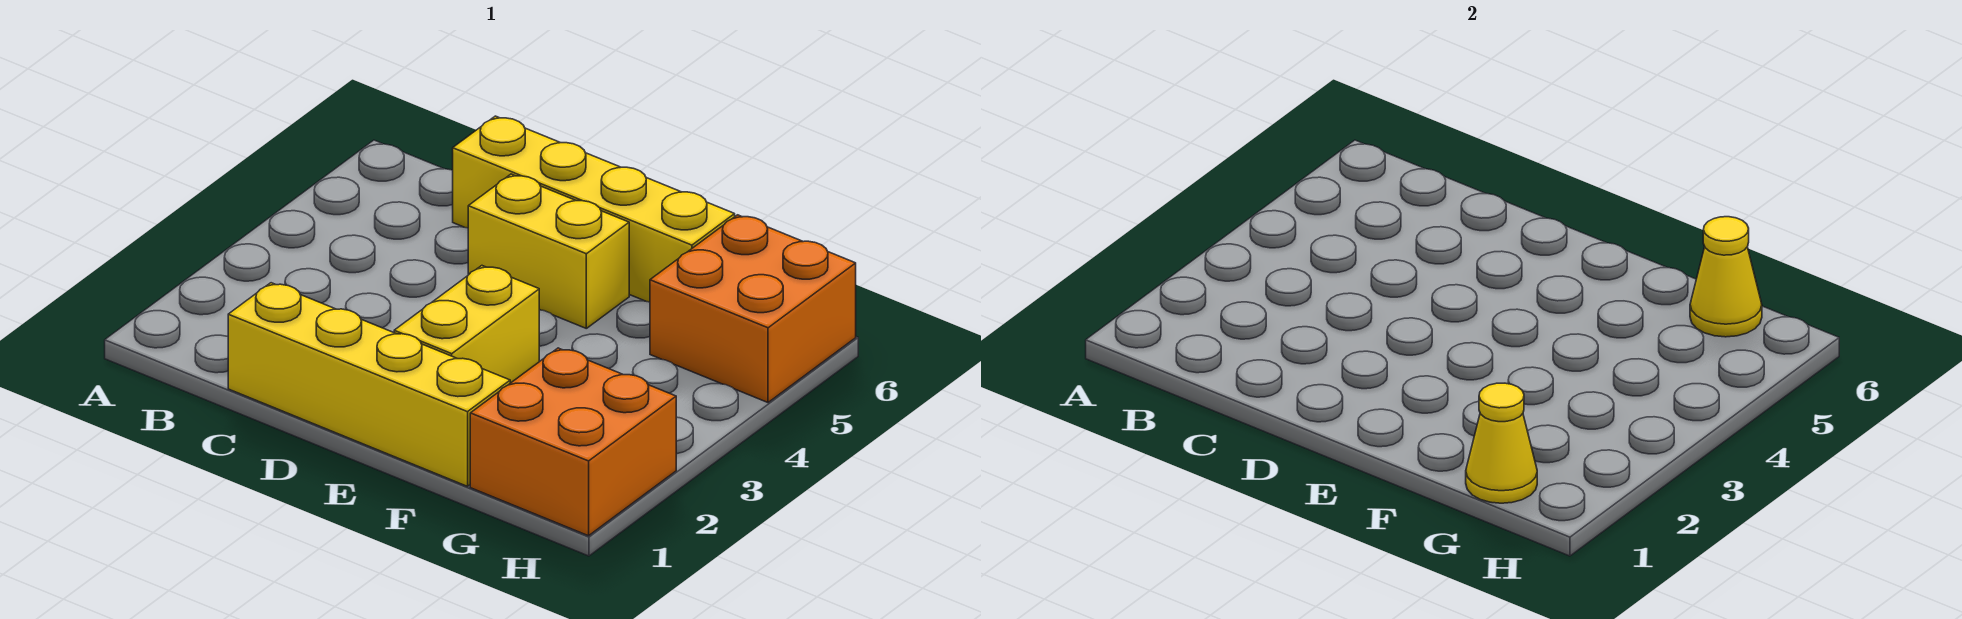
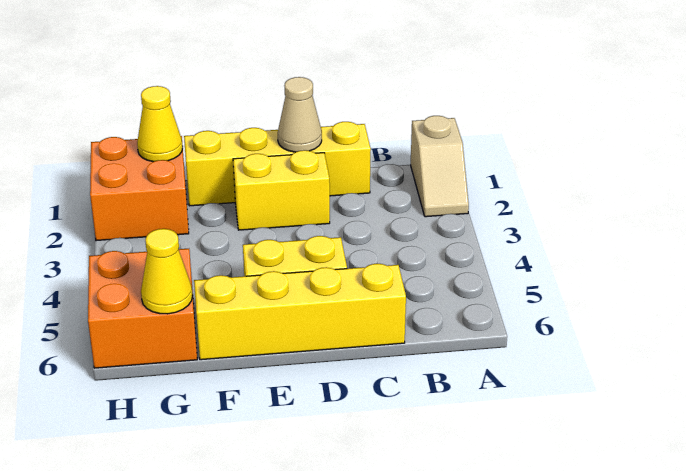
none -> tan slope A1:A2 level 1 top 1
none -> tan cone D1 level 2
yellow brick E2:E3 level 1 -> yellow brick D2:E2 level 1

